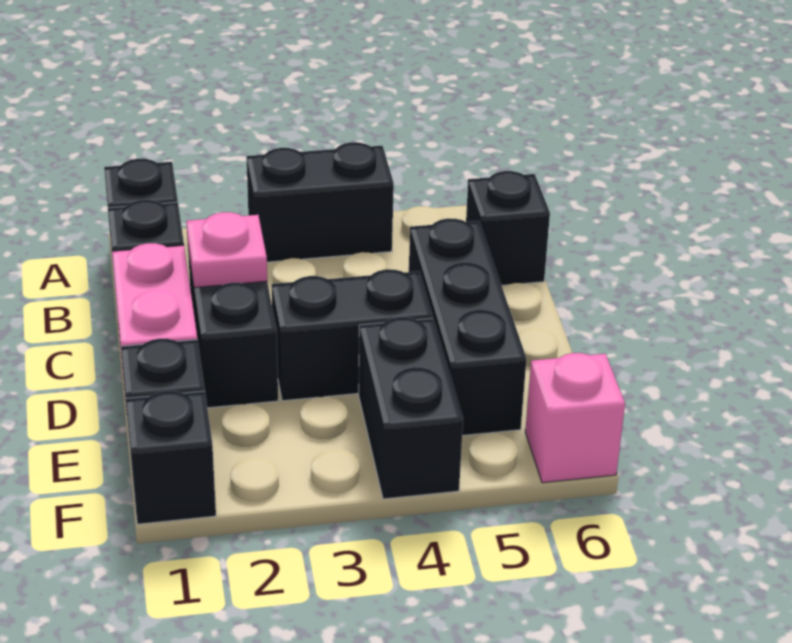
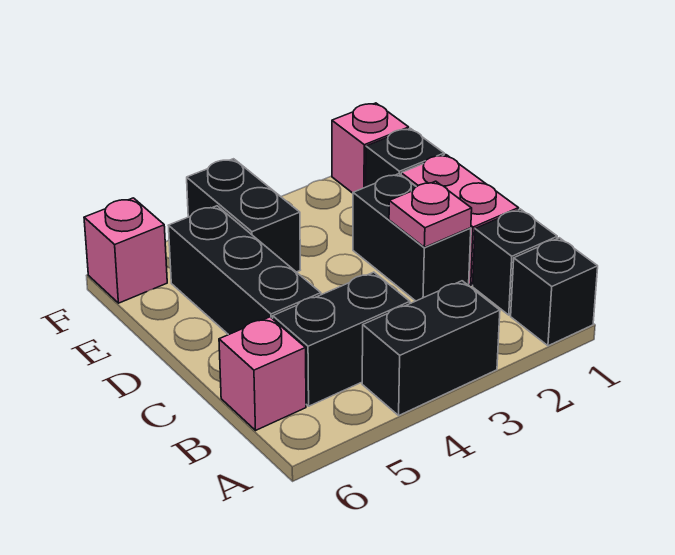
black brick B6 level 1 -> pink brick B6 level 1
black brick D3:D4 level 1 -> black brick B4:B5 level 1
black brick F1 level 1 -> pink brick F1 level 1

